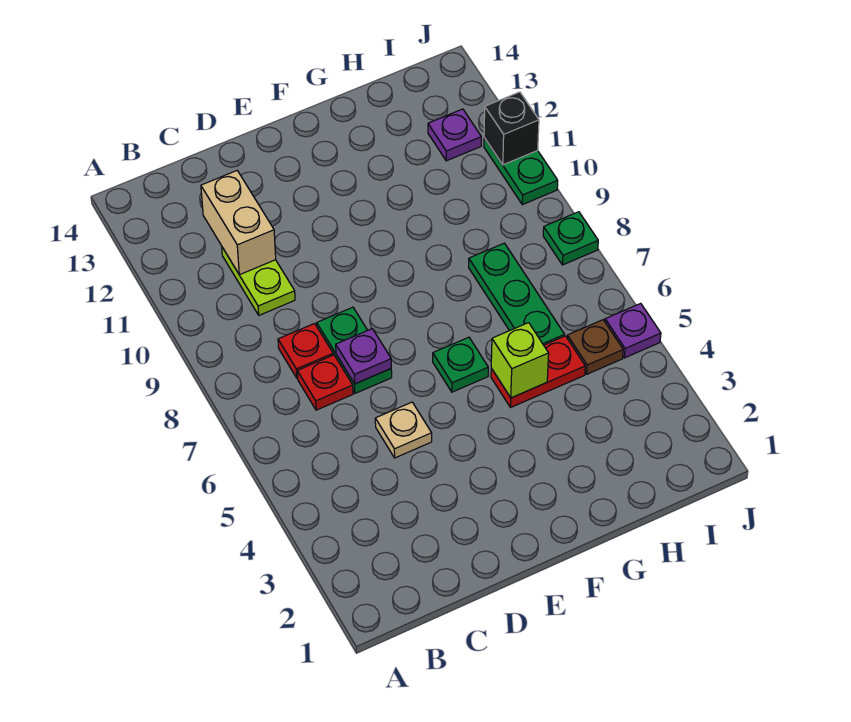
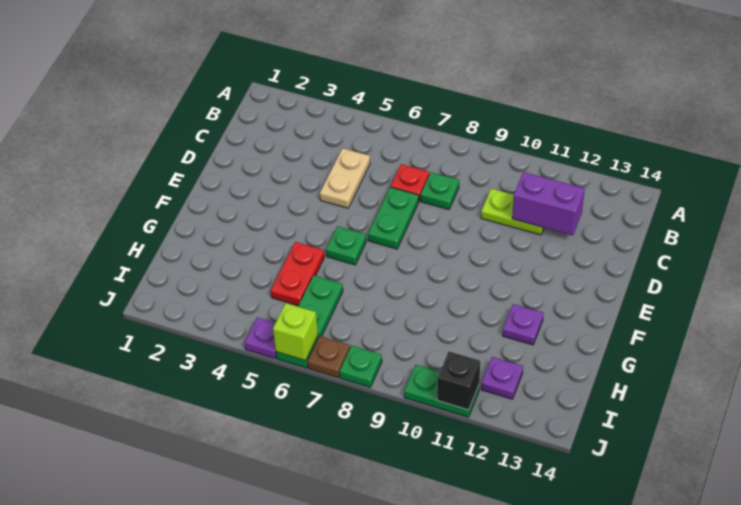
red plate C8 level 1 -> green plate C8 level 1
tan brick C11:C12 level 2 -> purple brick C11:C12 level 2
tan plate D5 level 1 -> tan plate C5:D5 level 1
green plate D7:D8 level 1 -> green plate D7:E7 level 1
purple plate D7 level 2 -> purple plate G12 level 1
lime brick G5 level 2 -> lime brick J6 level 2
green plate H6:H8 level 1 -> green plate H6:J6 level 1
brown plate I5 level 1 -> brown plate J7 level 1

